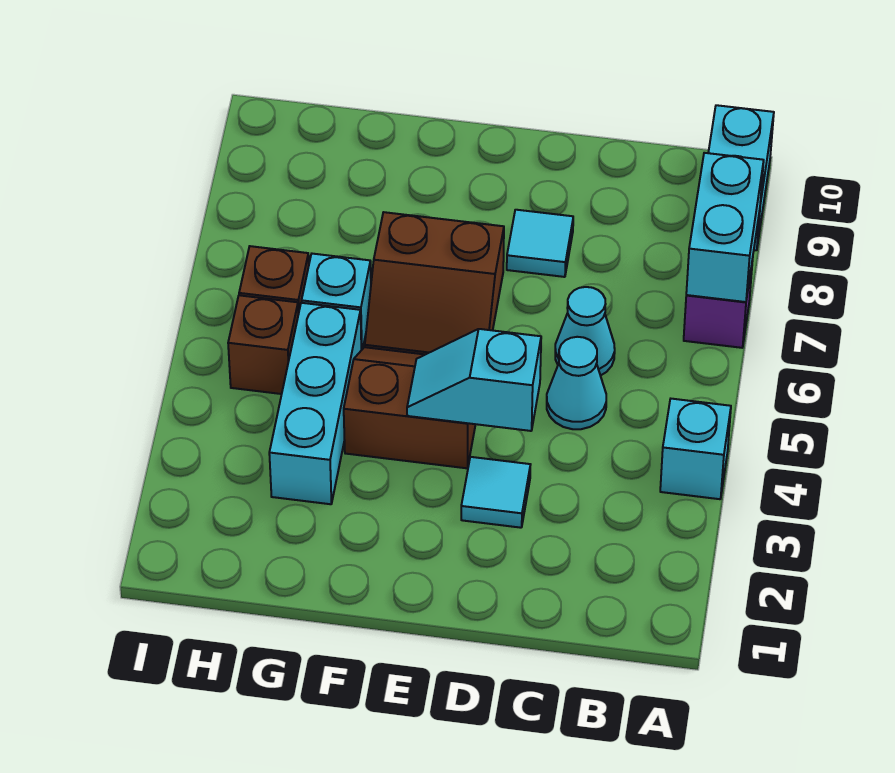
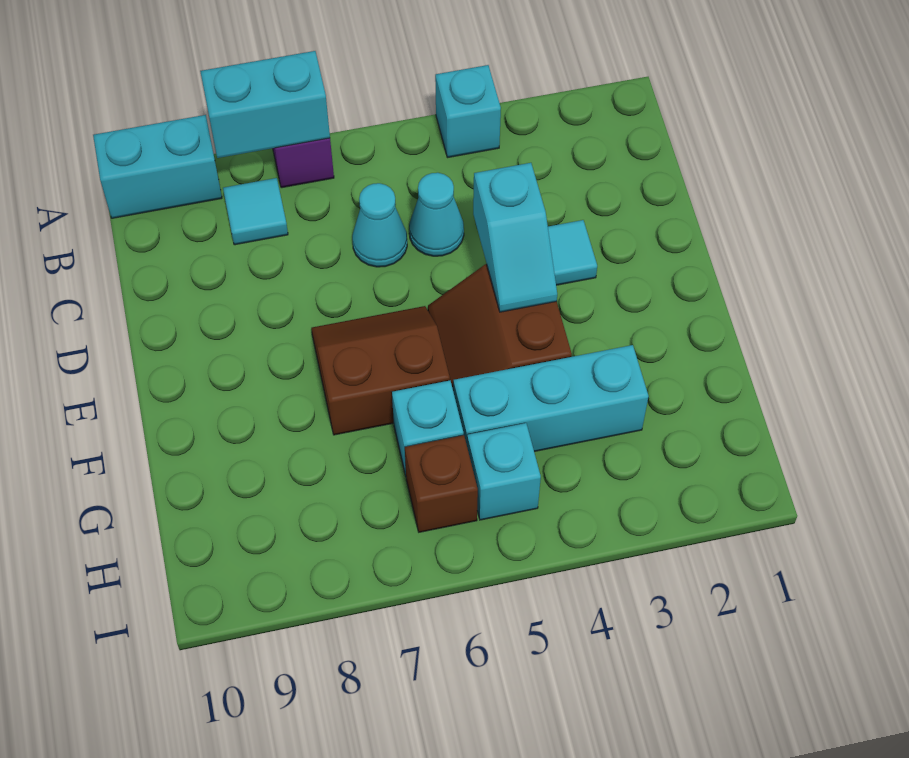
cyan tile D8 level 1 -> cyan tile B8 level 1
brown slope E6:F7 level 1 top 7 -> brown slope E6:F7 level 1 top F
brown brick H5 level 1 -> cyan brick H5 level 1

